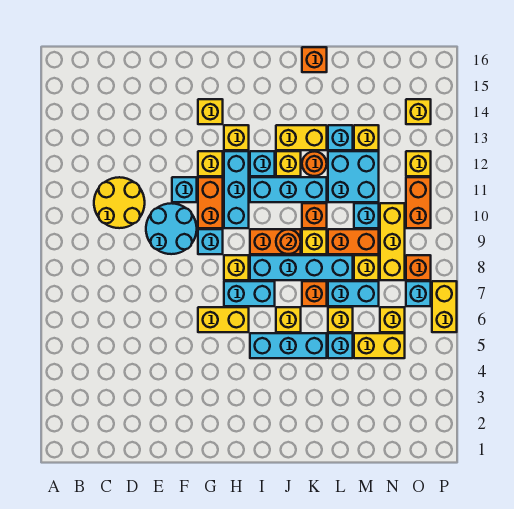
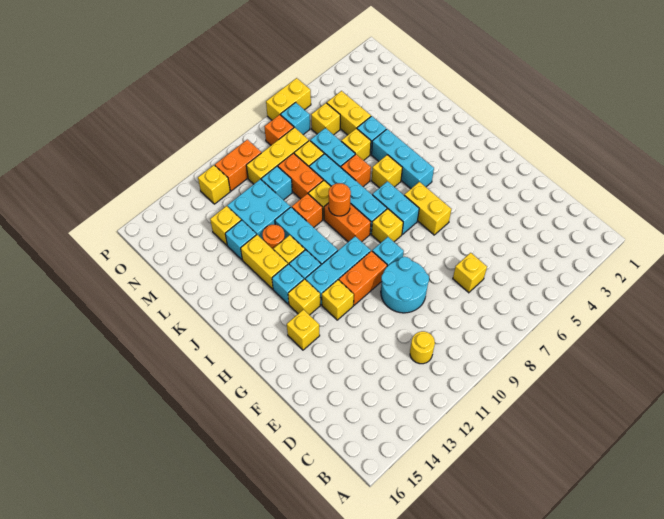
yellow round brick C10:D11 level 1 -> yellow round brick C11 level 1
cyan brick F11 level 1 -> cyan brick I13 level 1
orange brick K16 level 1 -> none
yellow brick O14 level 1 -> yellow brick D7 level 1

